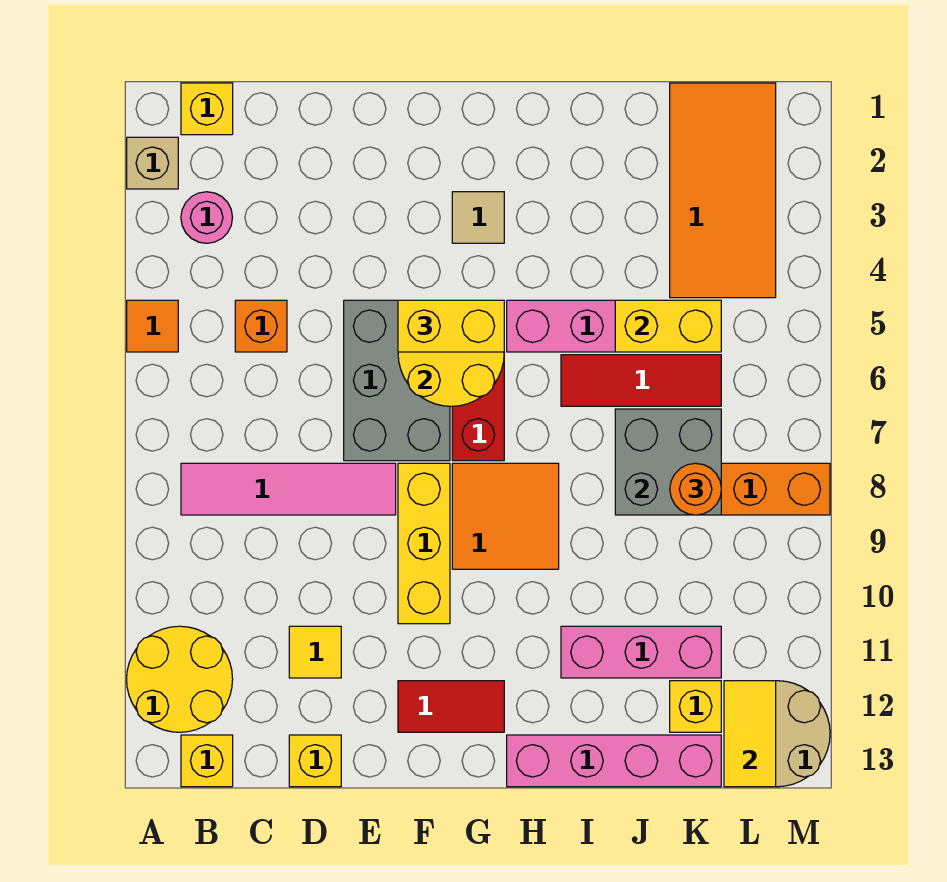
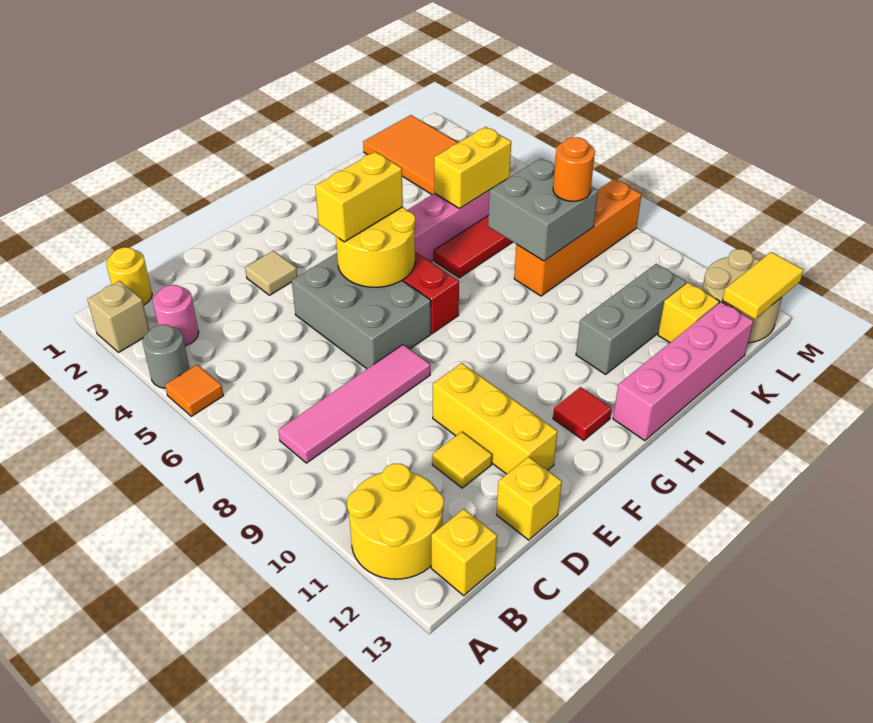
none -> grey round brick A4 level 1
yellow brick B1 level 1 -> yellow round brick B1 level 1
orange brick C5 level 1 -> none
yellow brick F8:F10 level 1 -> yellow brick E10:E12 level 1
red tile F12:G12 level 1 -> red tile G12 level 1
tan tile G3 level 1 -> tan tile E3 level 1
orange tile G8:H9 level 1 -> none
pink brick I11:K11 level 1 -> grey brick I11:K11 level 1
yellow tile L12:L13 level 2 -> yellow tile L13:M13 level 2

